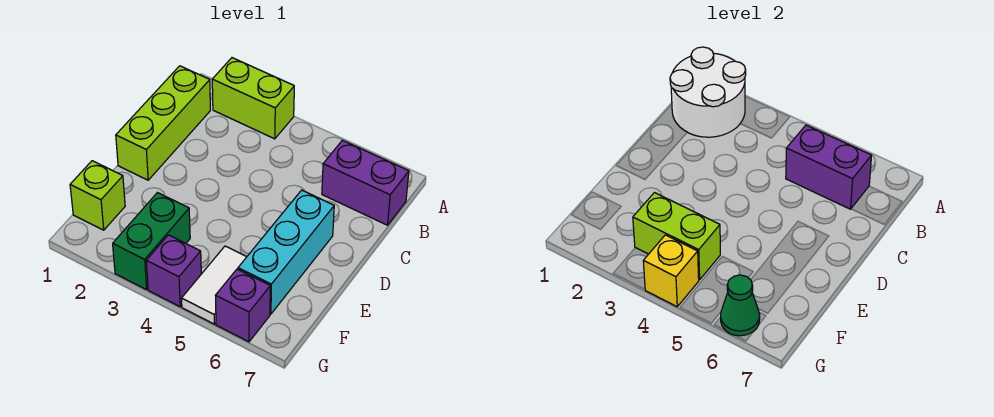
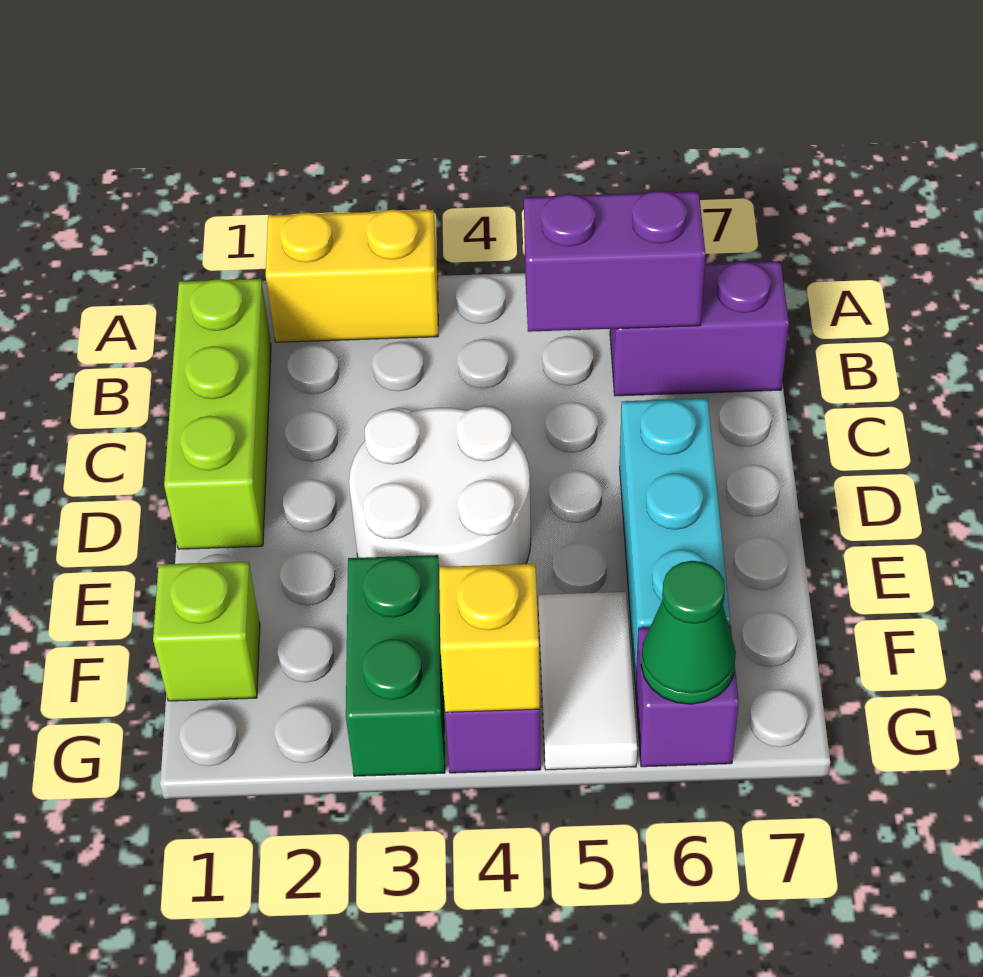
white round brick A1:B2 level 2 -> white round brick D3:E4 level 1
lime brick A2:A3 level 1 -> yellow brick A2:A3 level 1
lime brick F3:F4 level 2 -> none

